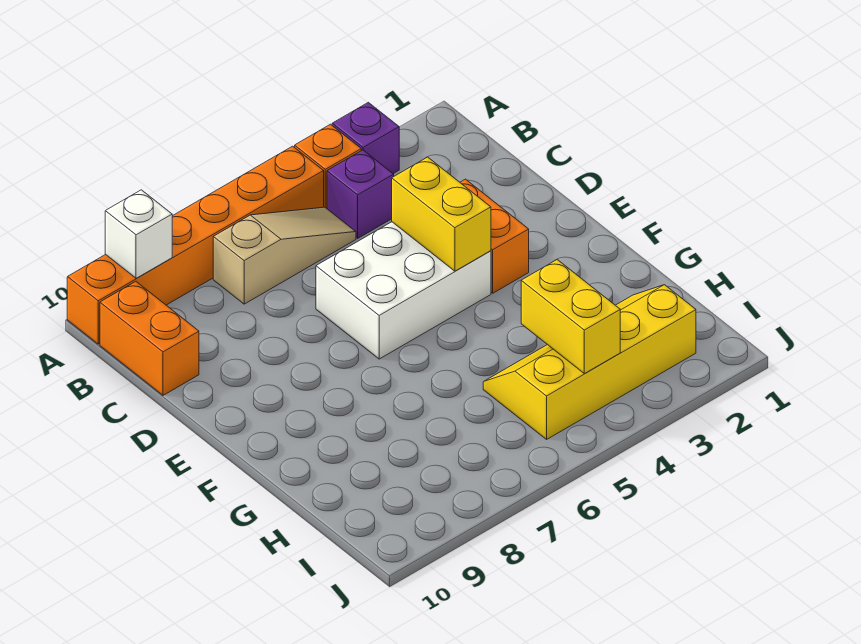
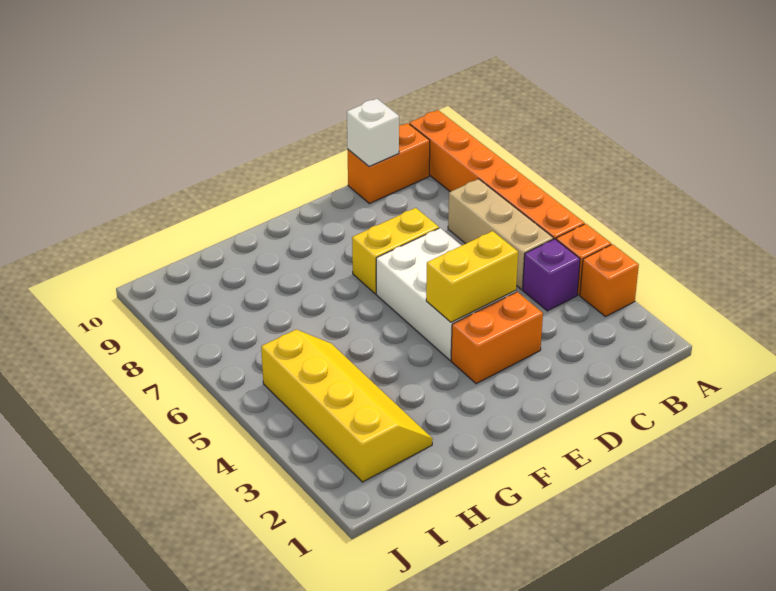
purple brick A3 level 1 -> orange brick A3 level 1
white brick A9 level 2 -> white brick C10 level 2
tan slope B5:B7 level 1 top 7 -> tan brick B5:B7 level 1
yellow brick H4:I4 level 2 -> yellow brick D7:E7 level 1

